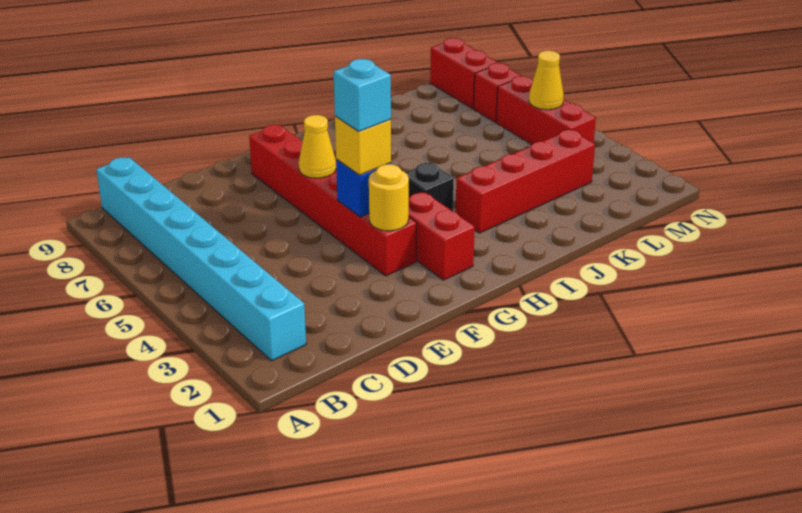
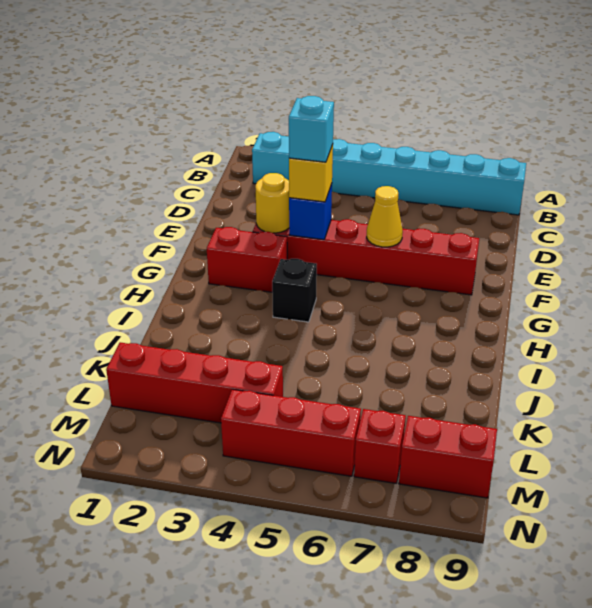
red brick I3:L3 level 1 -> red brick L1:L4 level 1
yellow cone M5 level 2 -> none

